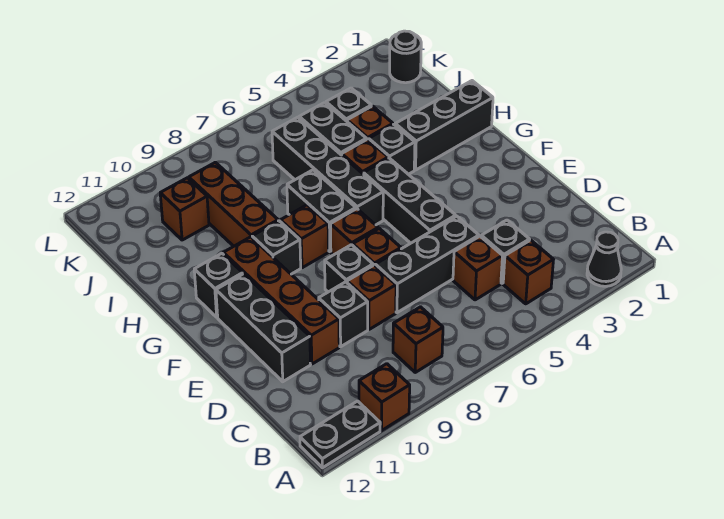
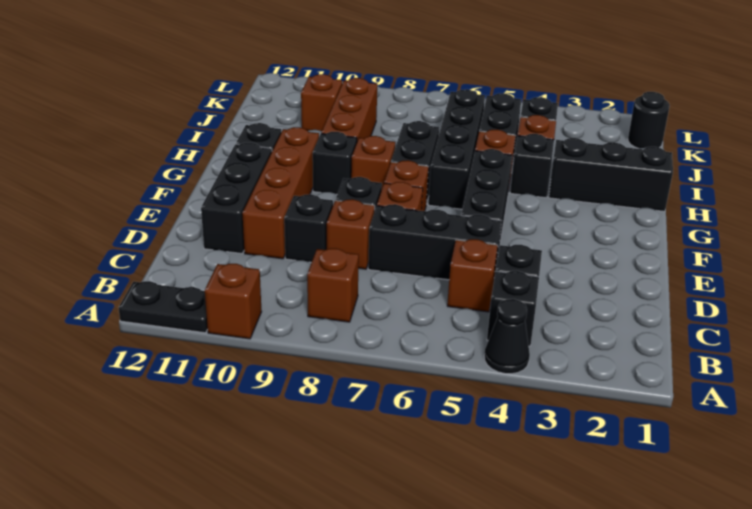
black cone A2 level 1 -> black cone A4 level 1
brown brick B4 level 1 -> black brick B4 level 1

